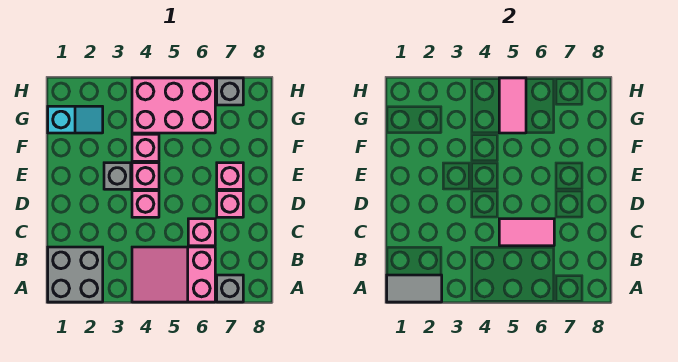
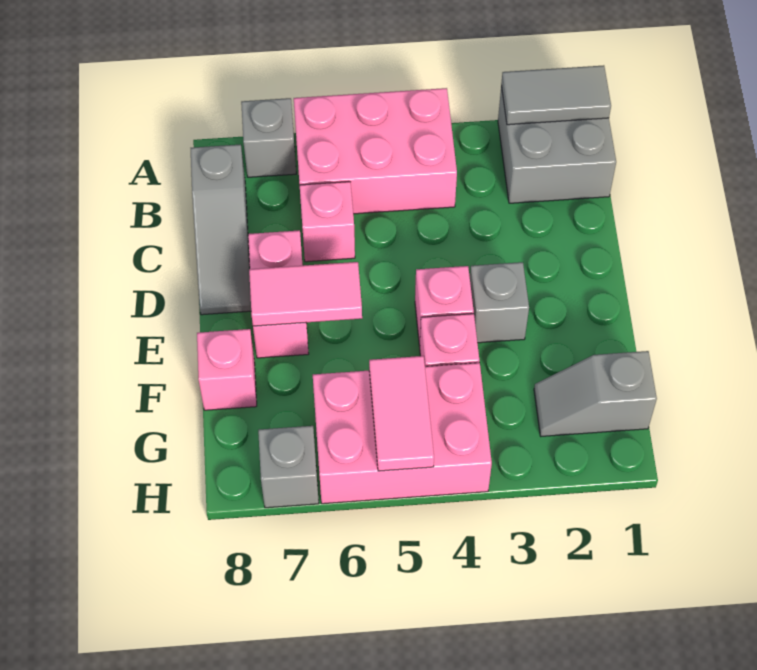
pink slope A4:B6 level 1 top 6 -> pink brick A4:B6 level 1
none -> grey slope B8:D8 level 1 top B
pink tile C5:C6 level 2 -> pink tile E6:E7 level 2
pink brick D4 level 1 -> pink brick F8 level 1
cyan slope G1:G2 level 1 top 1 -> grey slope G1:G2 level 1 top 1

